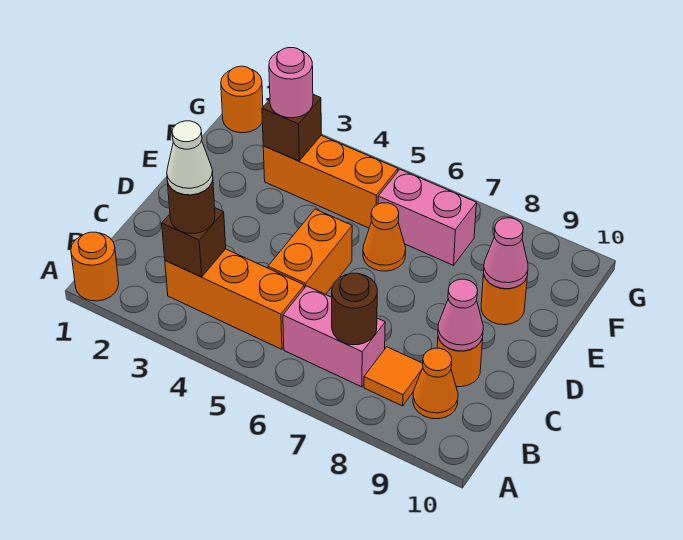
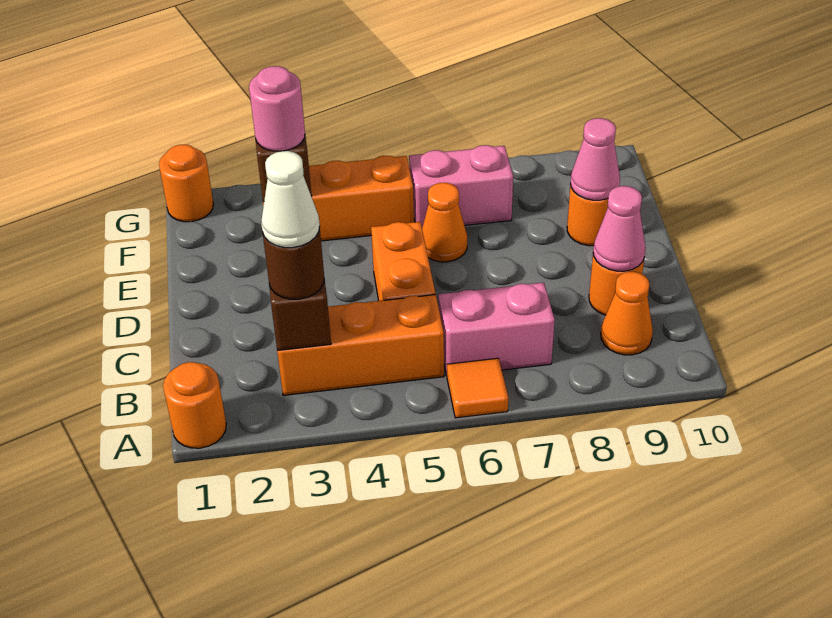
brown round brick B7 level 2 -> none
orange tile B8 level 1 -> orange tile A6 level 1

